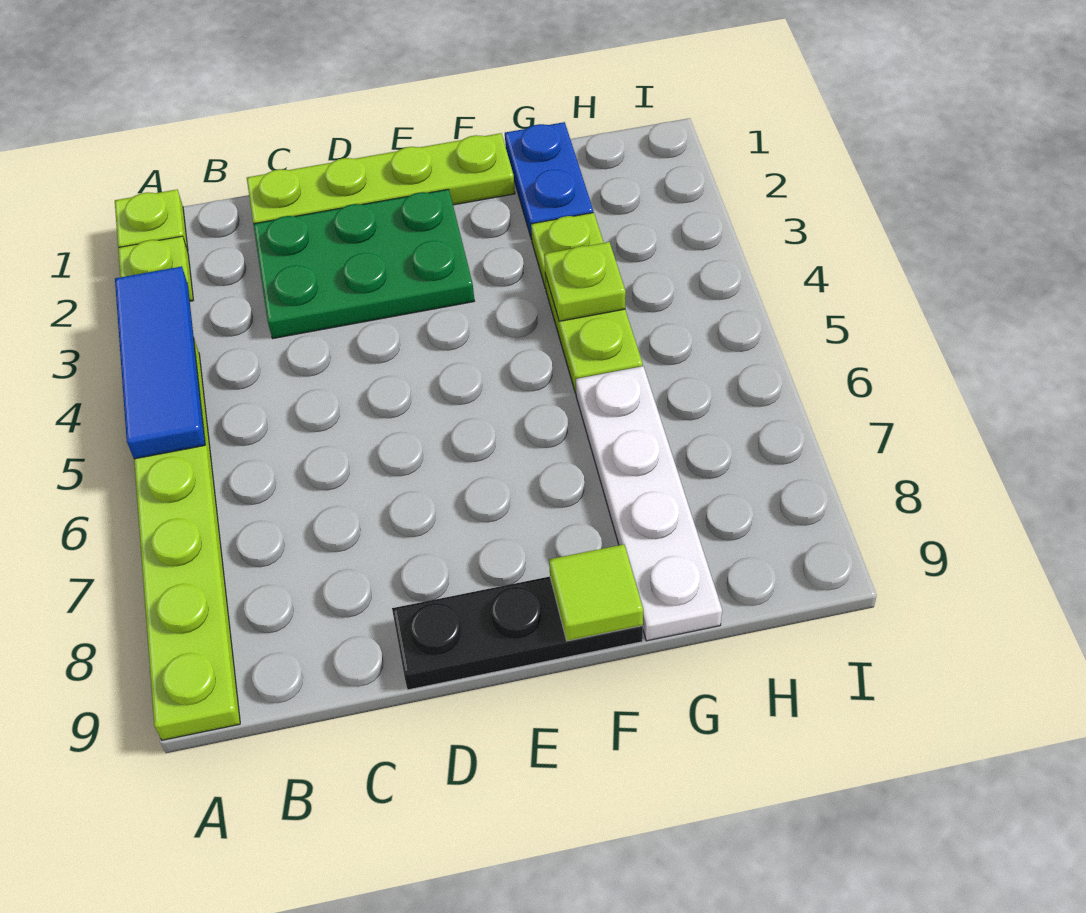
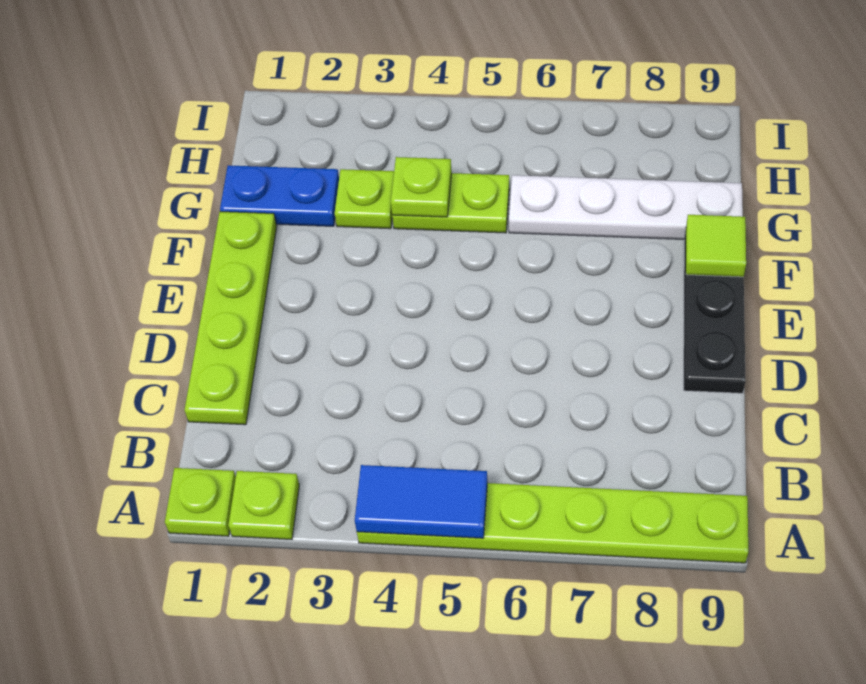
blue tile A3:A5 level 2 -> blue tile A4:A5 level 2
green plate C2:E3 level 1 -> none

